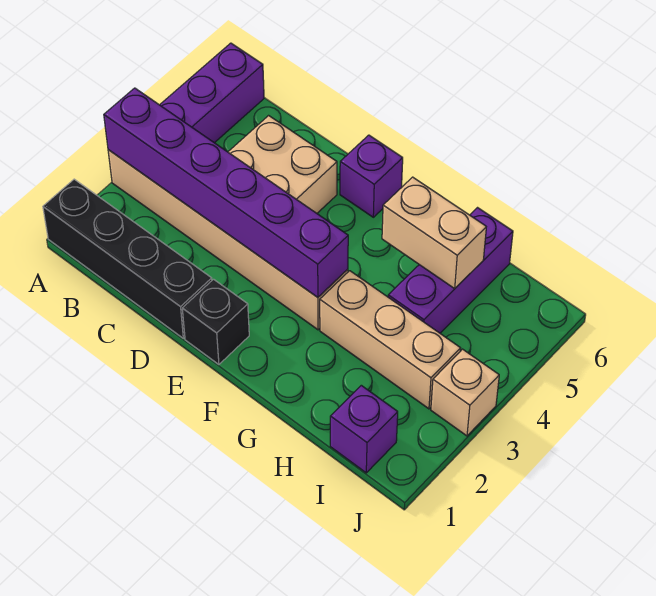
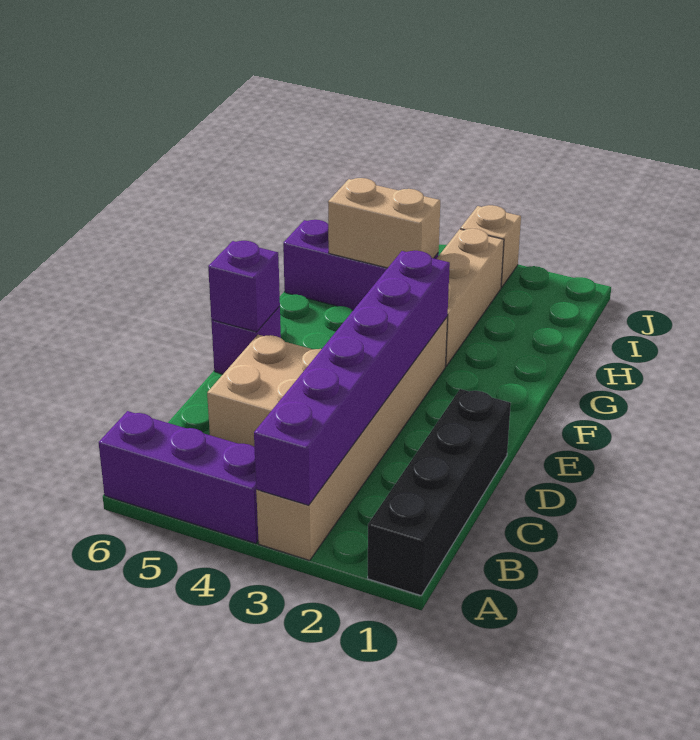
black brick E1 level 1 -> none
tan brick G5:H5 level 2 -> tan brick H4:H5 level 2
purple brick I1 level 1 -> purple brick E6 level 2

